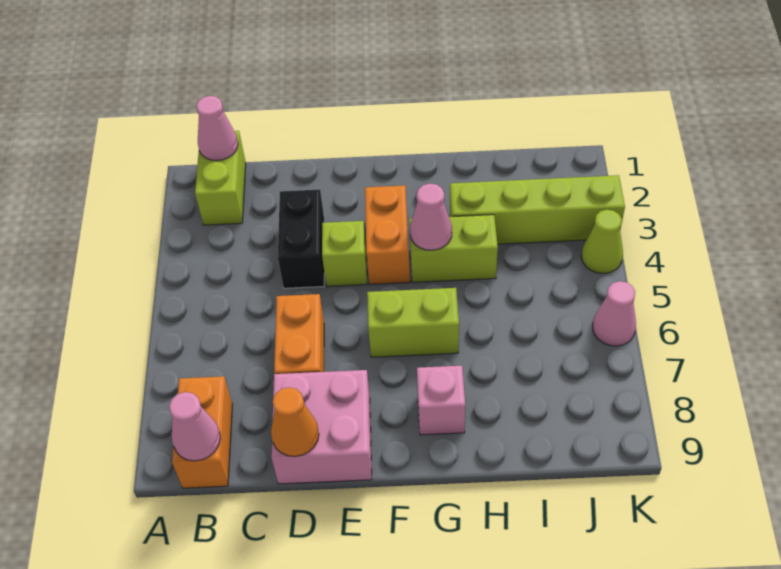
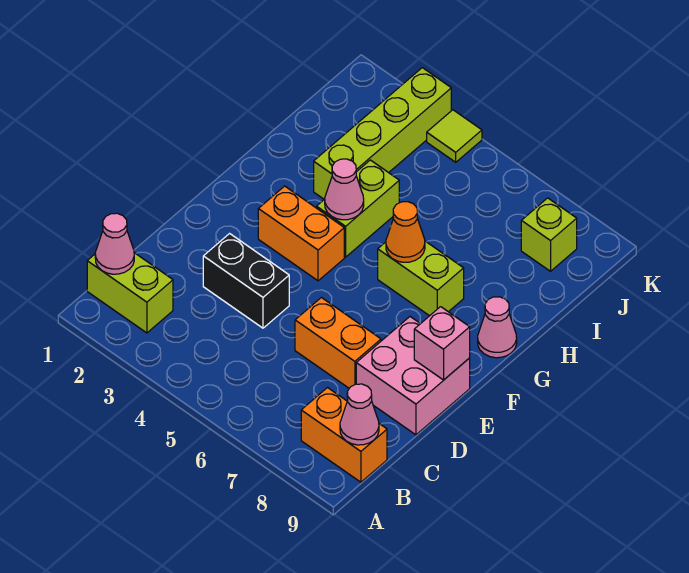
orange cone D9 level 2 -> orange cone G6 level 2
lime brick E4 level 1 -> lime brick J8 level 1
lime brick F6:G6 level 1 -> lime brick G6:G7 level 1
pink brick G8 level 1 -> pink brick E9 level 2
lime cone K4 level 1 -> lime tile K4 level 1
pink cone K6 level 1 -> pink cone G9 level 1

